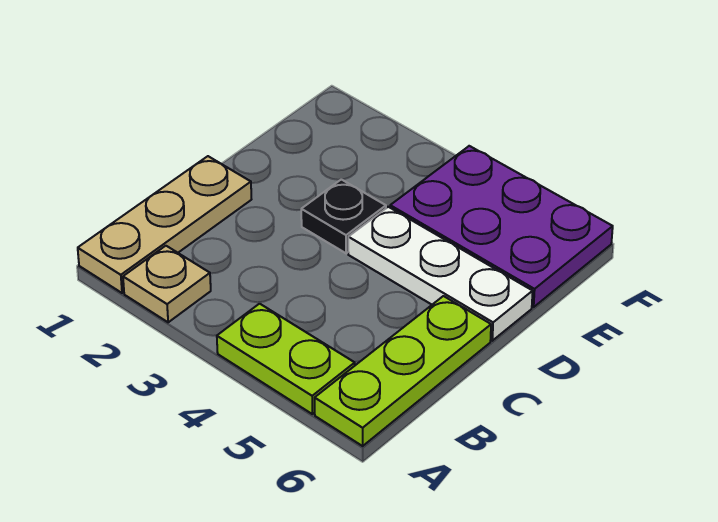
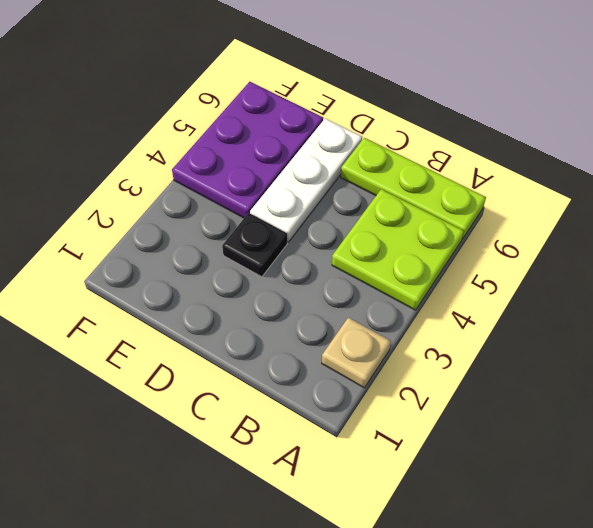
tan plate A1:C1 level 1 -> none
lime plate A4:A5 level 1 -> lime plate A4:B5 level 1

